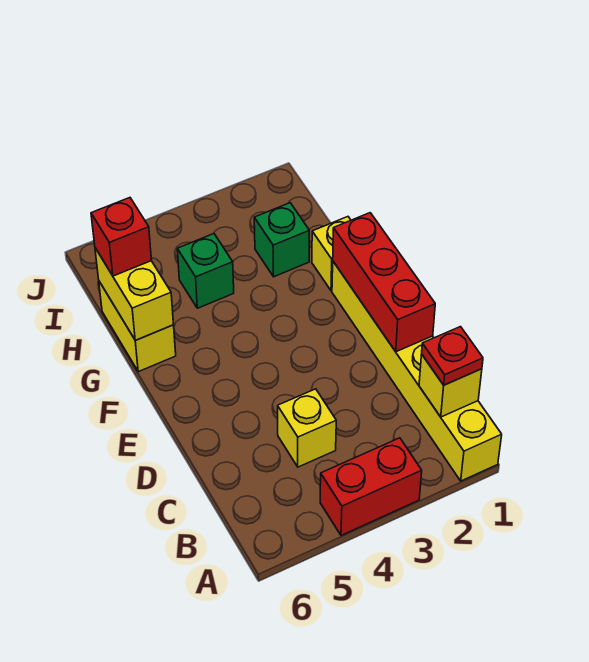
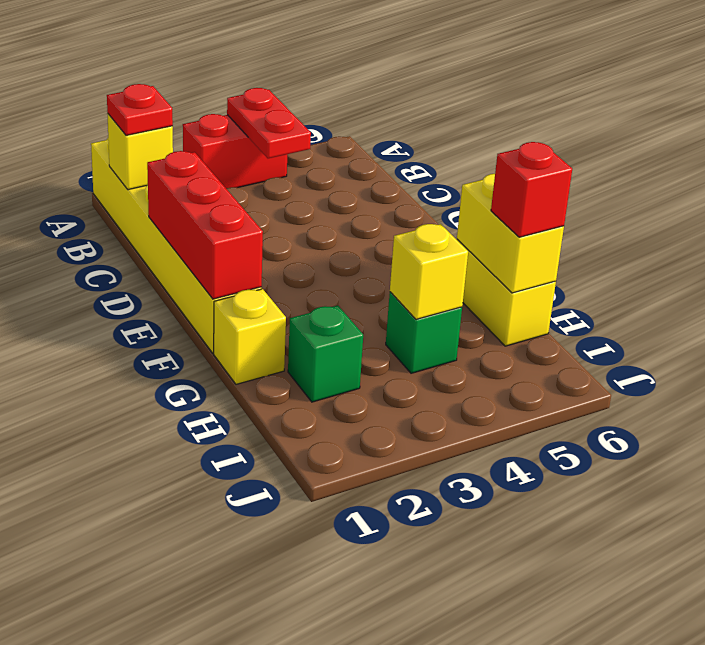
none -> red plate A4:B4 level 2
yellow brick C4 level 1 -> yellow brick H4 level 2

